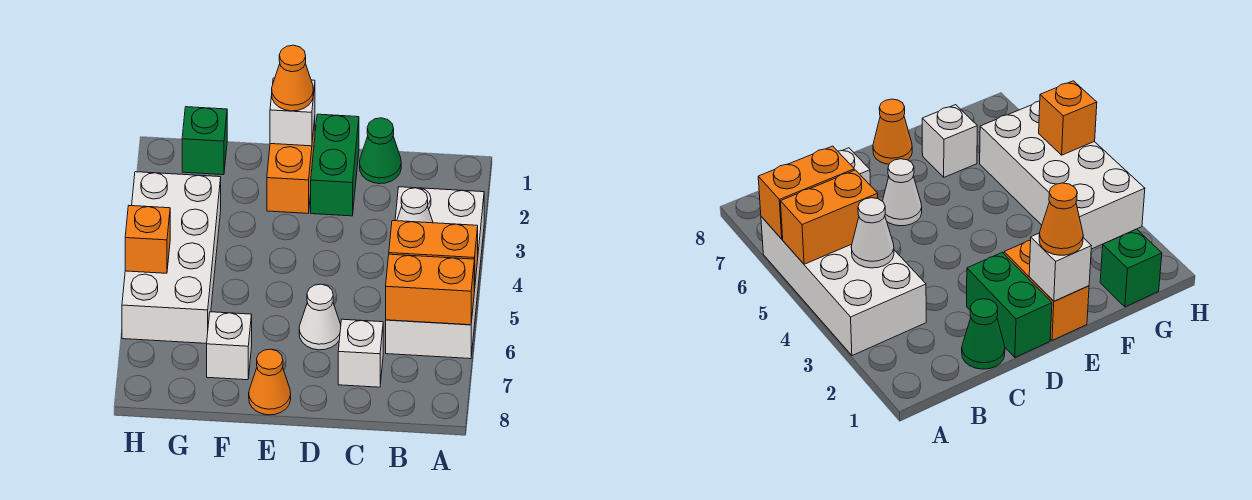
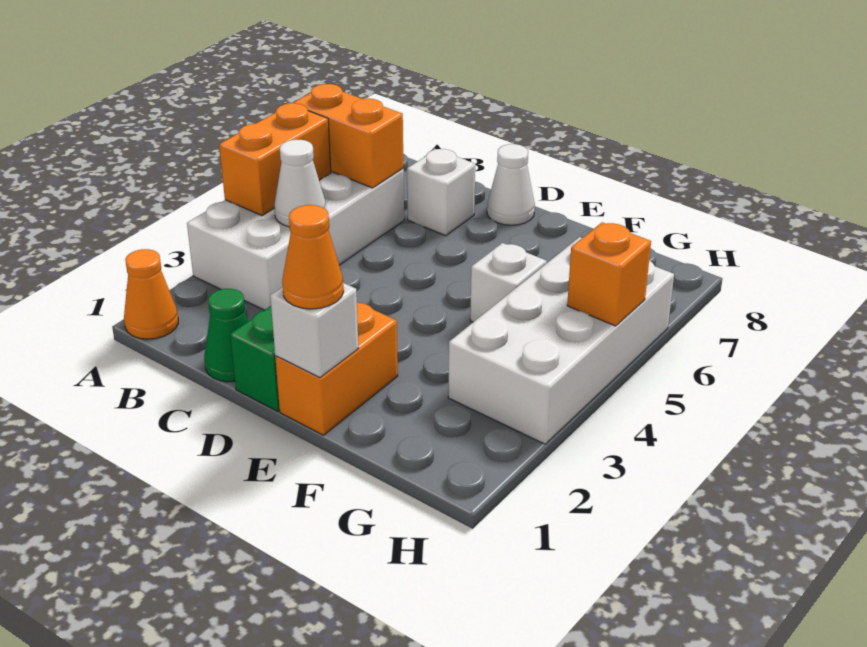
orange brick A5:B5 level 2 -> orange brick A4:A5 level 2
white cone D6 level 1 -> white cone D8 level 1
orange cone E8 level 1 -> orange cone A1 level 1
white brick F7 level 1 -> white brick F5 level 1
green brick G1 level 1 -> none

